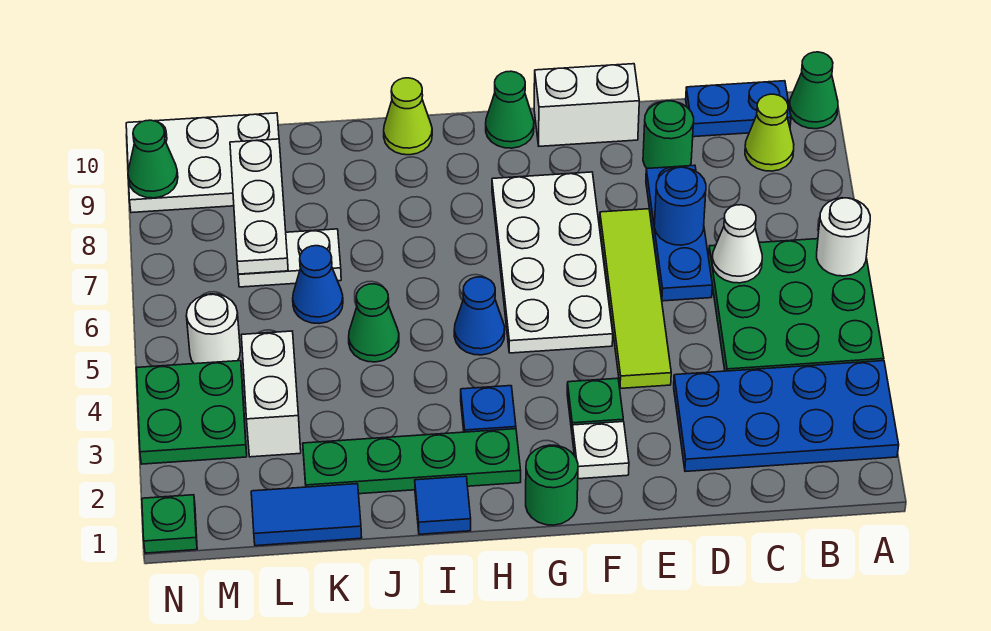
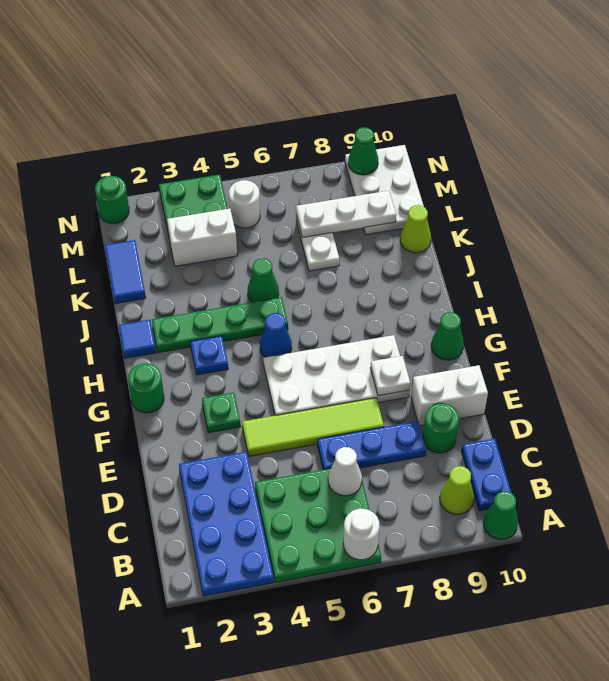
blue round brick D7 level 2 -> none
white brick E10:F10 level 1 -> white brick E9:E10 level 1
white plate F2 level 1 -> white plate F8 level 2
green plate H2:K2 level 1 -> green plate I2:I5 level 1
lime cone I10 level 1 -> lime cone K10 level 1
blue cone K6 level 1 -> none
green plate N1 level 1 -> green round brick N1 level 1

